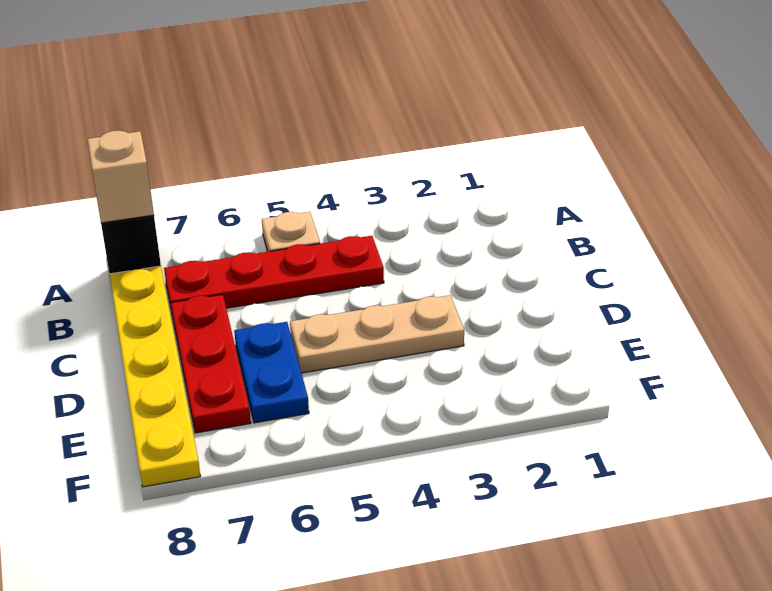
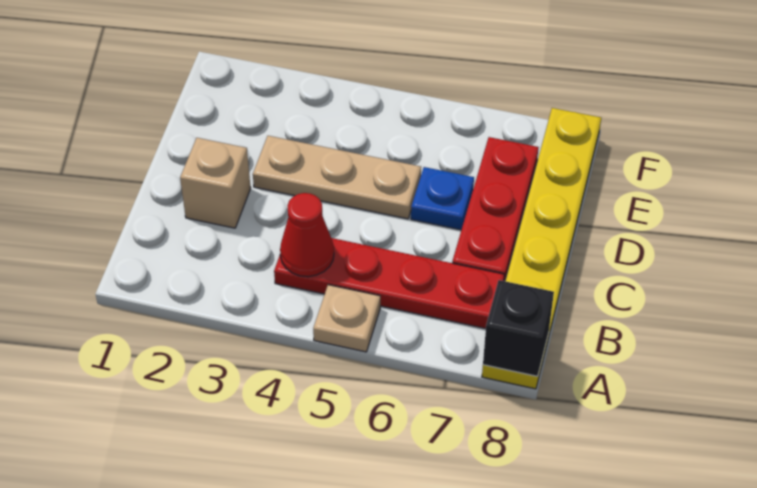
tan brick A8 level 3 -> tan brick C2 level 1
none -> red cone B4 level 2
blue plate D6:E6 level 1 -> blue plate D6 level 1

